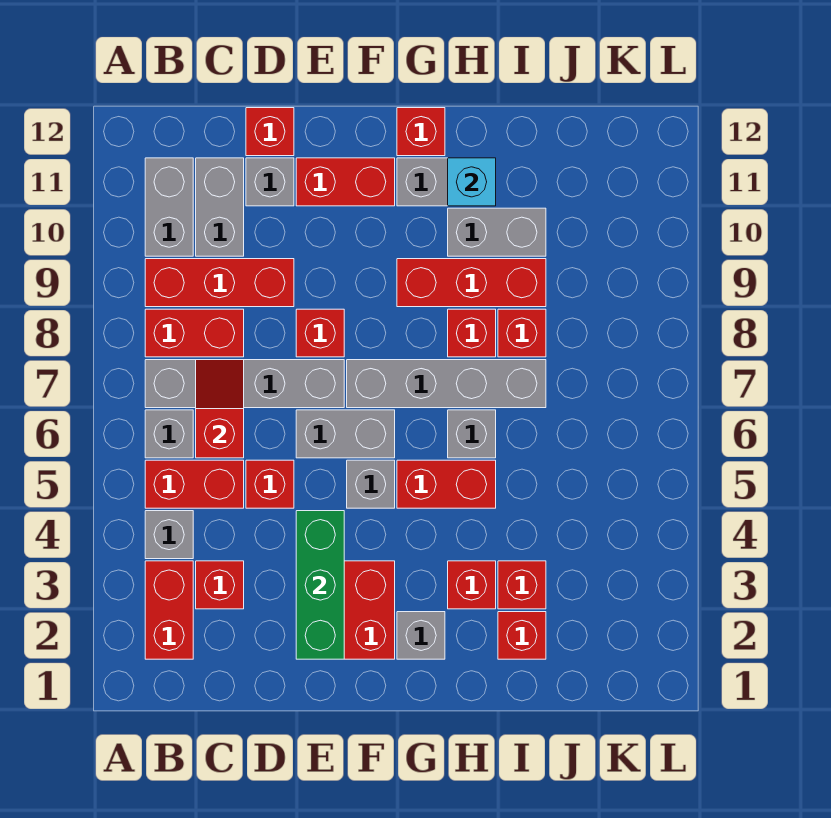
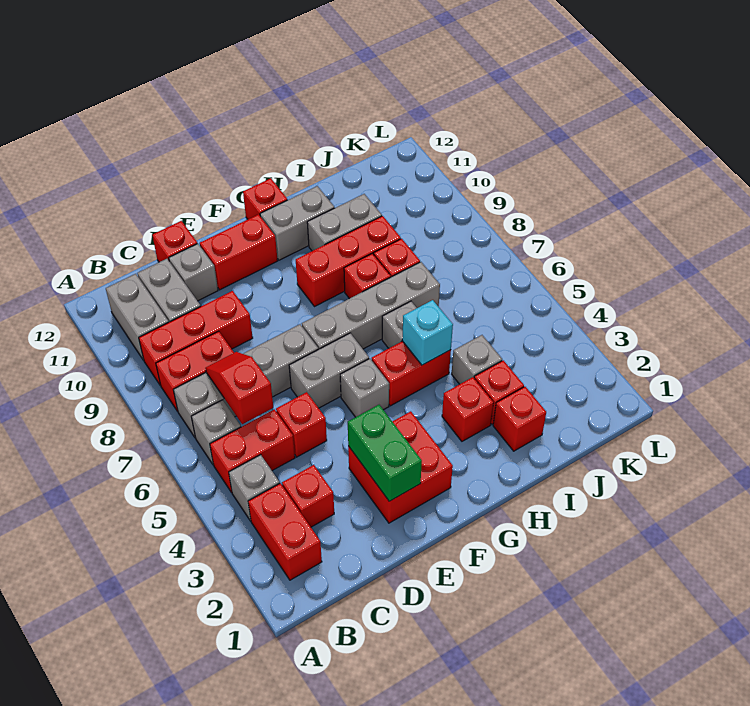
green brick E2:E4 level 2 -> green brick E2:E3 level 2
red brick E8 level 1 -> none
grey brick G2 level 1 -> grey brick I4 level 1
cyan brick H11 level 2 -> cyan brick H5 level 2

